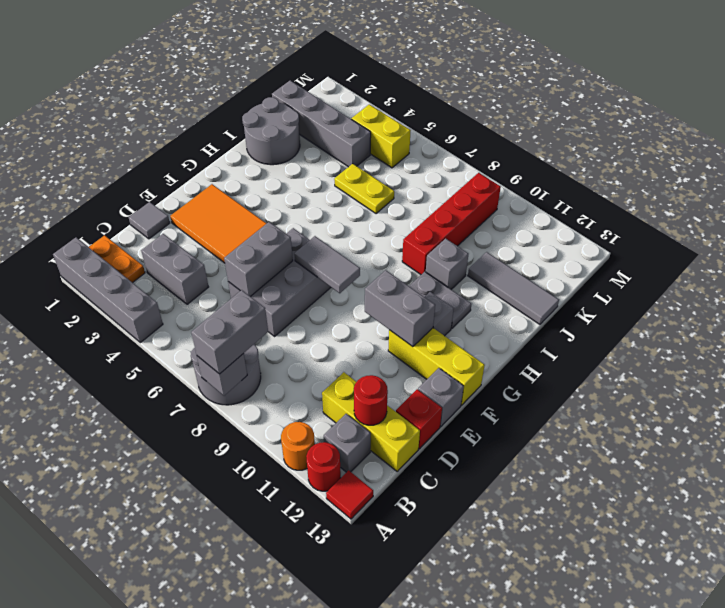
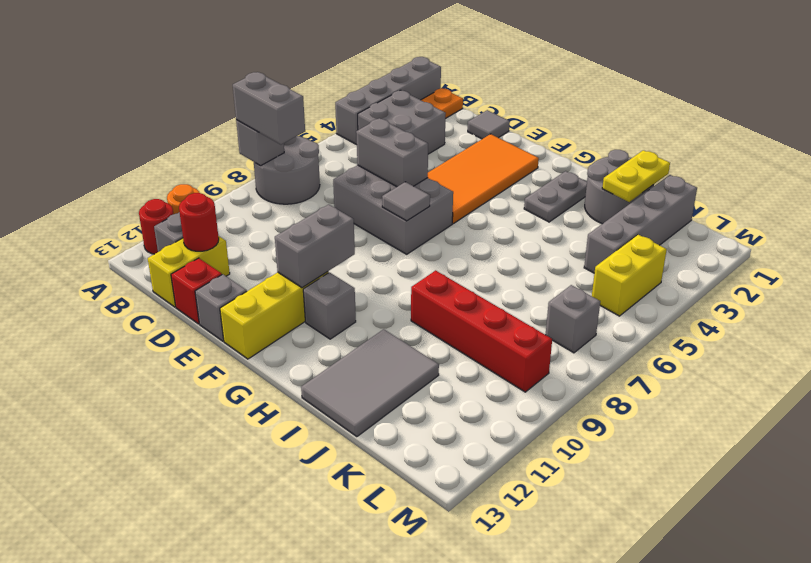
red tile A13 level 1 -> none
grey brick C3:C4 level 1 -> grey brick B3:C4 level 1
yellow brick C11:C13 level 1 -> yellow brick C12:C13 level 1
grey tile F7:F8 level 2 -> grey tile F7 level 2
grey plate H10:H11 level 1 -> grey plate H2:H3 level 1
grey brick I10 level 1 -> grey brick L7 level 1
yellow plate J5:J6 level 1 -> yellow plate J1:J2 level 2
grey tile J11:J13 level 1 -> grey tile I11:J13 level 1

